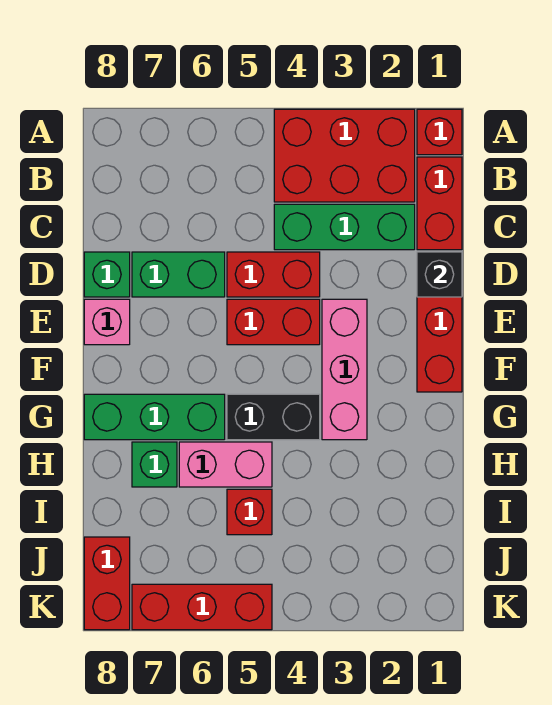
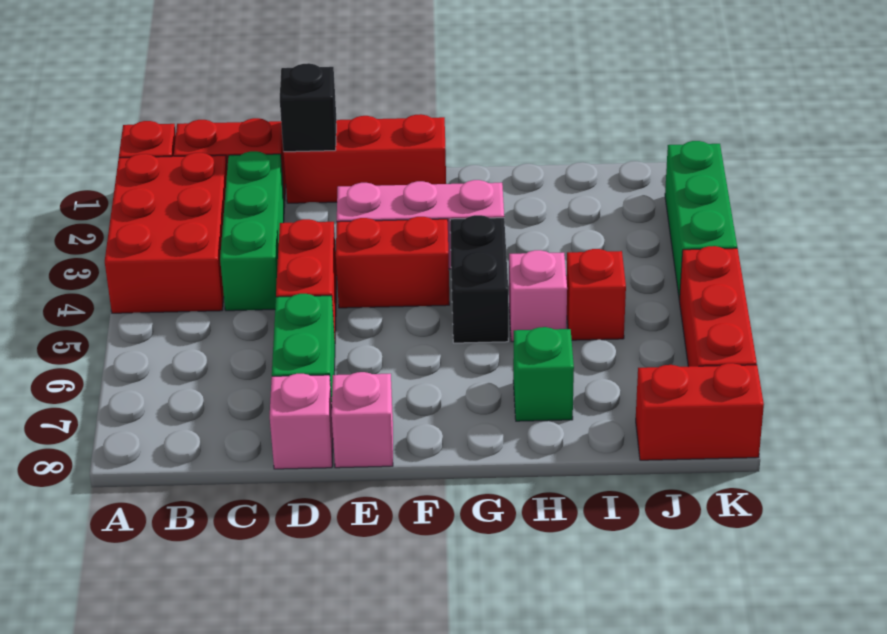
green brick D8 level 1 -> pink brick D8 level 1
red brick E4:E5 level 1 -> red brick E4:F4 level 1
green brick G6:G8 level 1 -> green brick K2:K4 level 1
pink brick H5:H6 level 1 -> pink brick H5 level 1

